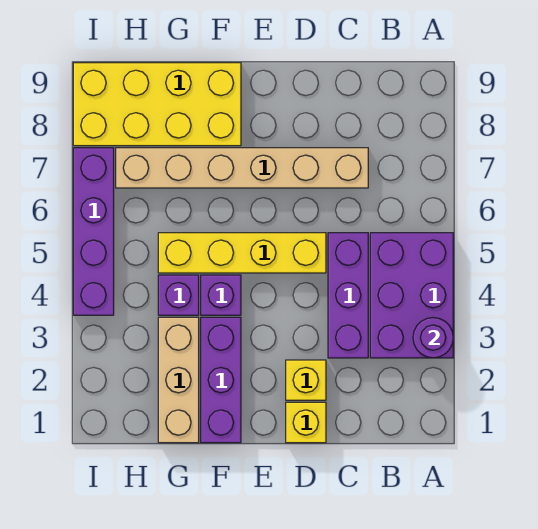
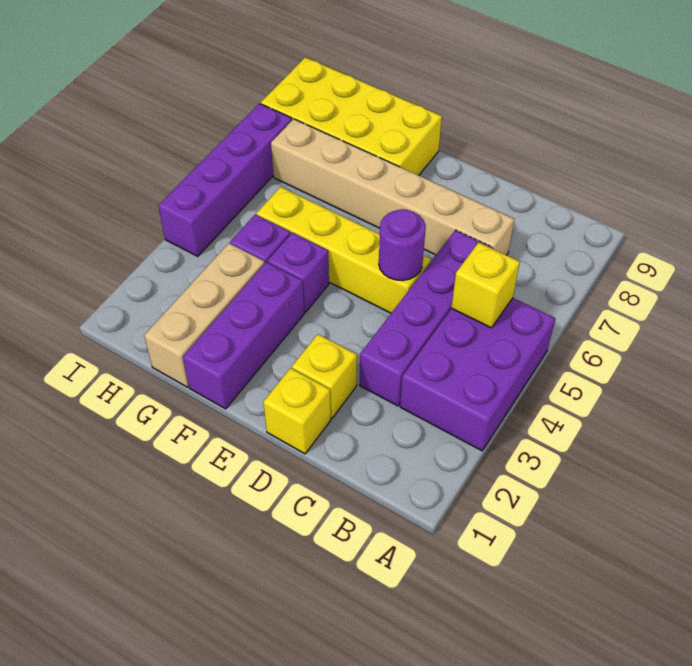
purple round brick A3 level 2 -> purple round brick D5 level 2
none -> yellow brick B5 level 2
purple brick C3:C5 level 1 -> purple brick C3:C6 level 1

